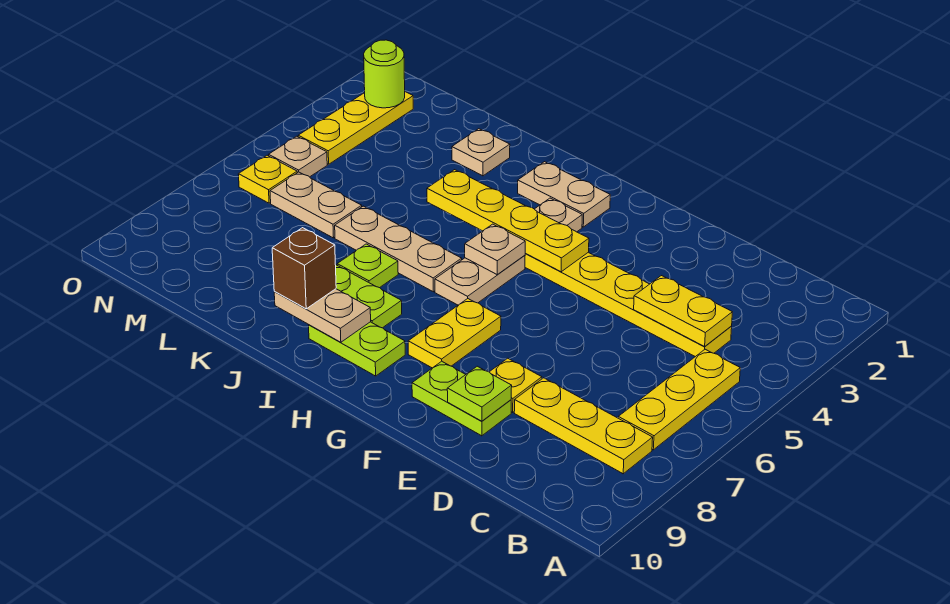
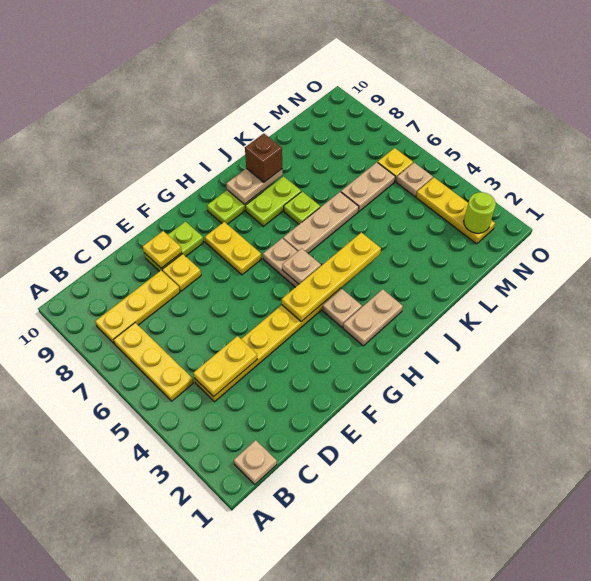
lime plate E9 level 2 -> yellow plate E9 level 2
tan plate K2 level 1 -> tan plate B1 level 1

